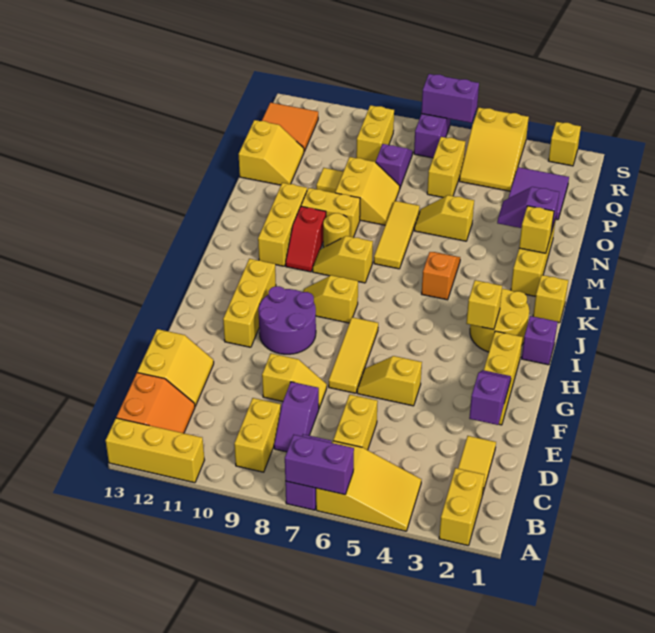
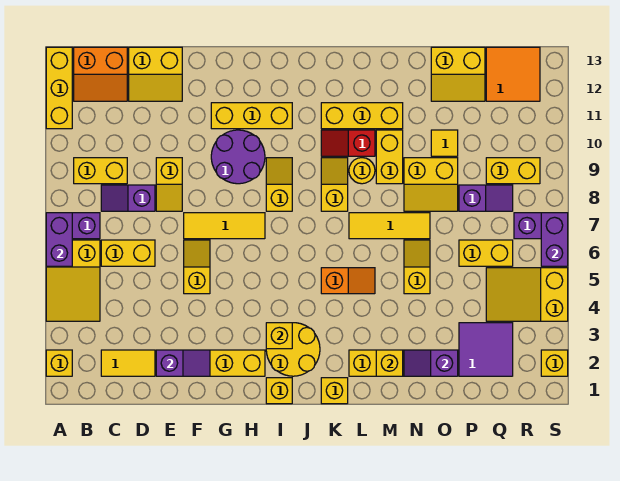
yellow brick A2:B2 level 1 -> yellow brick A2 level 1
purple brick I1 level 1 -> yellow brick I1 level 1
purple slope N2:N3 level 2 top 2 -> purple slope N2:O2 level 2 top O

